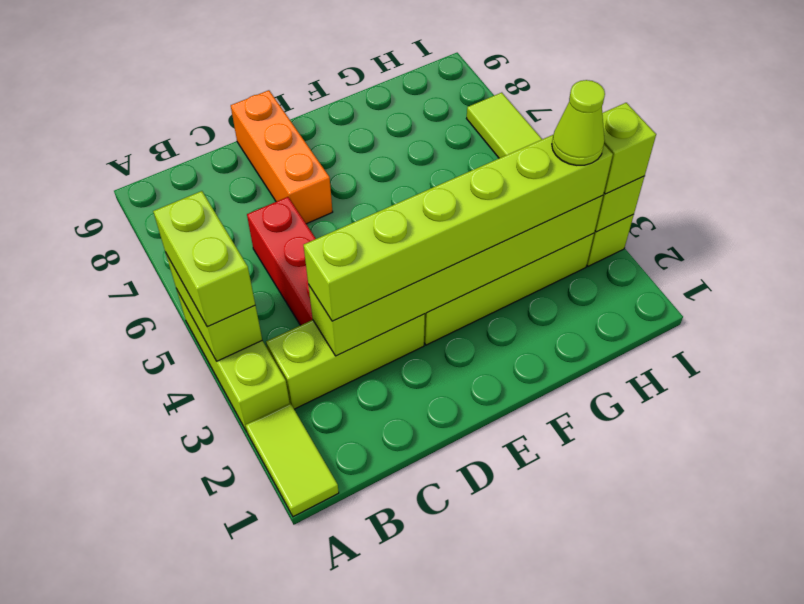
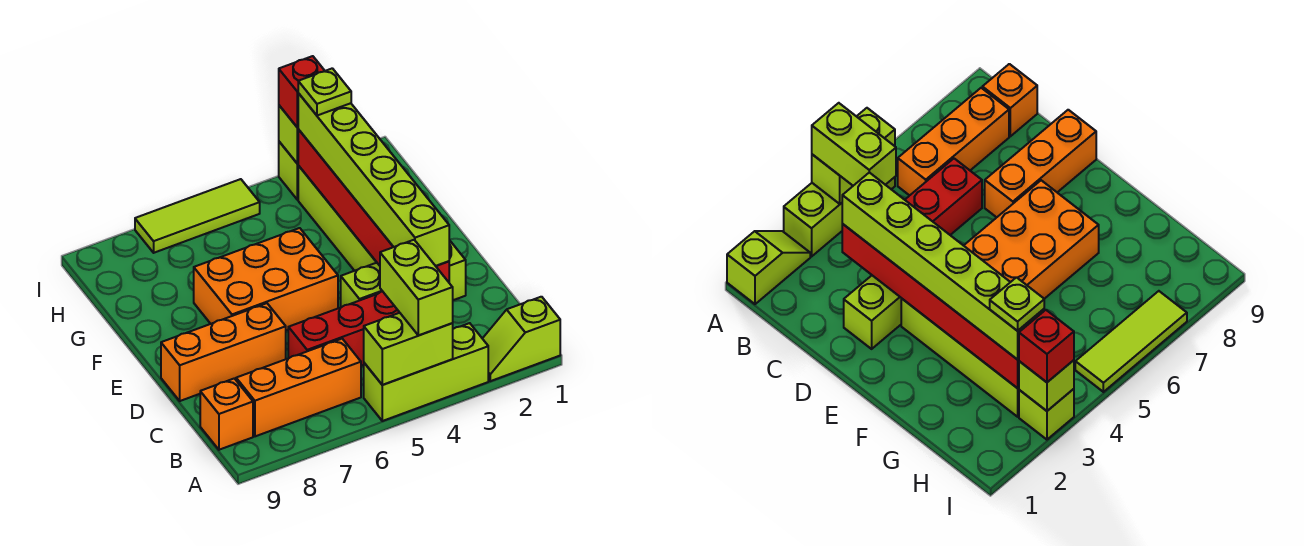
lime tile A1:A2 level 1 -> lime slope A1:A2 level 1 top 1
lime brick A4:A5 level 3 -> lime brick A4:B4 level 3
lime brick B3:D3 level 1 -> lime brick D2:D4 level 1
none -> orange brick B6:B8 level 1
none -> orange brick B9 level 1
lime brick C3:H3 level 2 -> red brick C3:H3 level 2
none -> orange brick E5:F7 level 1
lime cone H3 level 4 -> lime plate H3 level 4
lime brick I3 level 3 -> red brick I3 level 3

